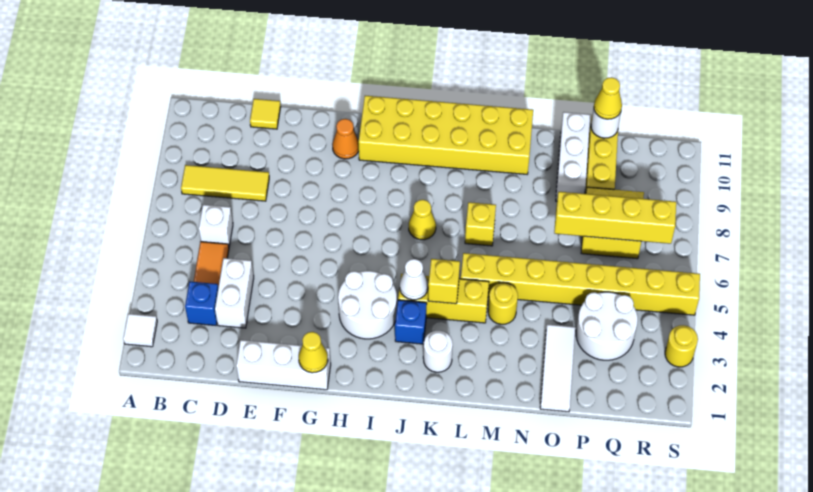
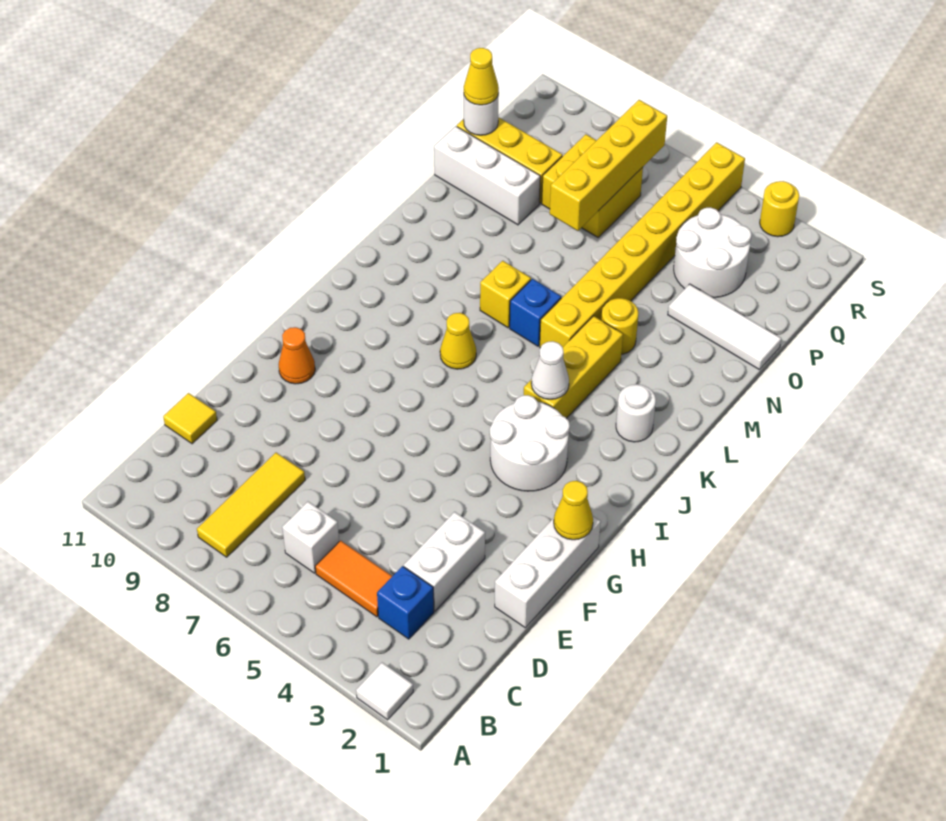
white brick D3:D4 level 1 -> white brick D3:E3 level 1
yellow brick H10:M11 level 1 -> none
blue brick J3 level 1 -> blue brick L6 level 1
yellow brick K4 level 2 -> none

